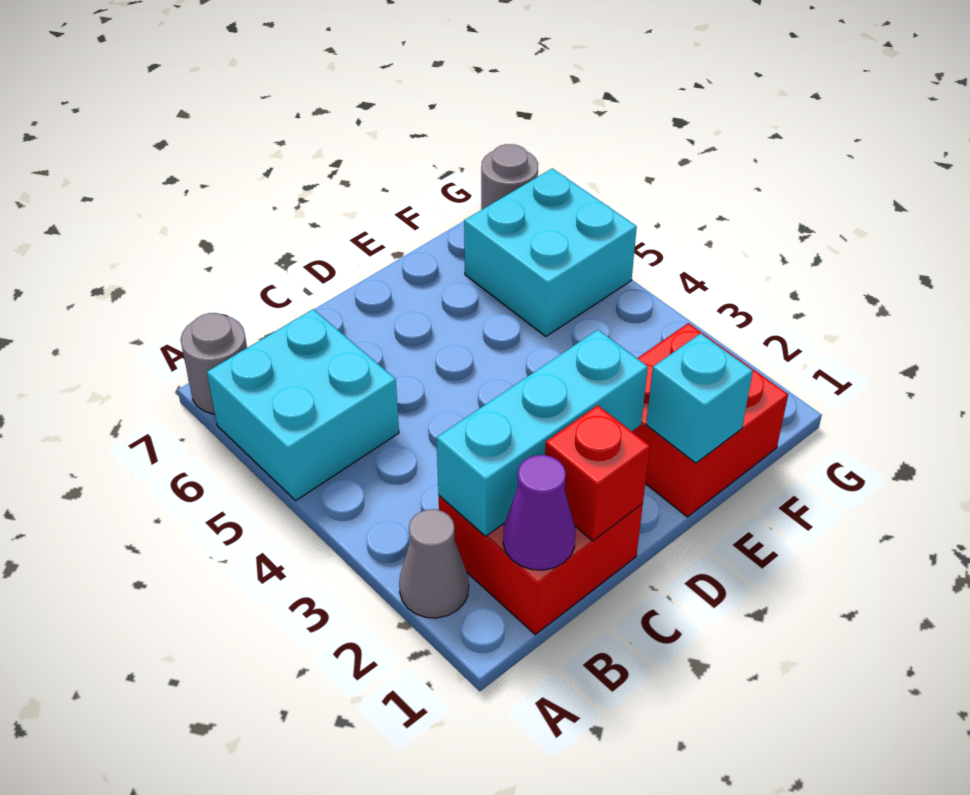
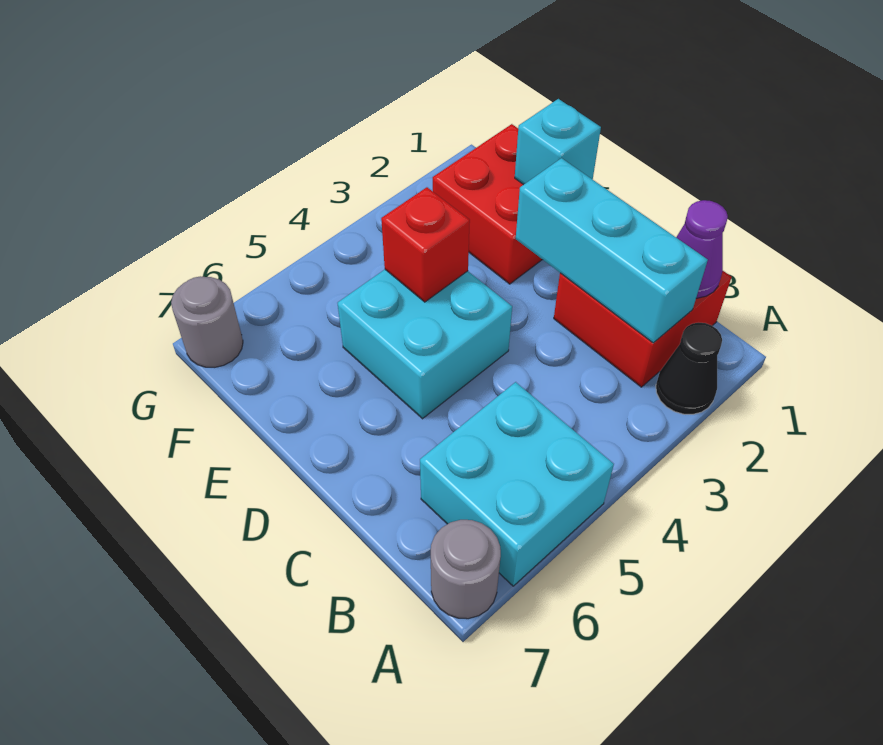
grey cone A2 level 1 -> black cone A2 level 1
red brick C1 level 2 -> red brick E4 level 2
cyan brick F5:G6 level 1 -> cyan brick D4:E5 level 1

